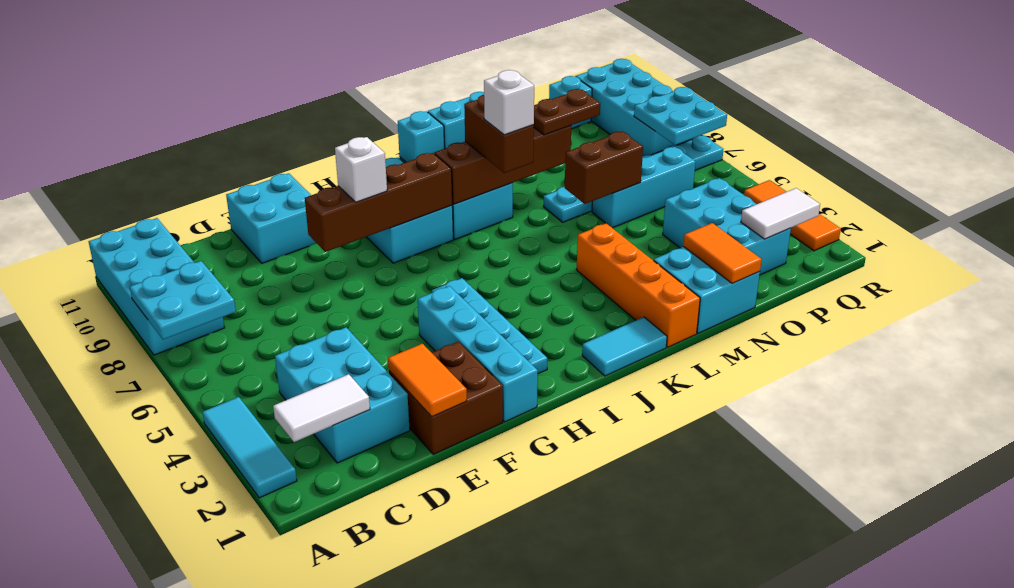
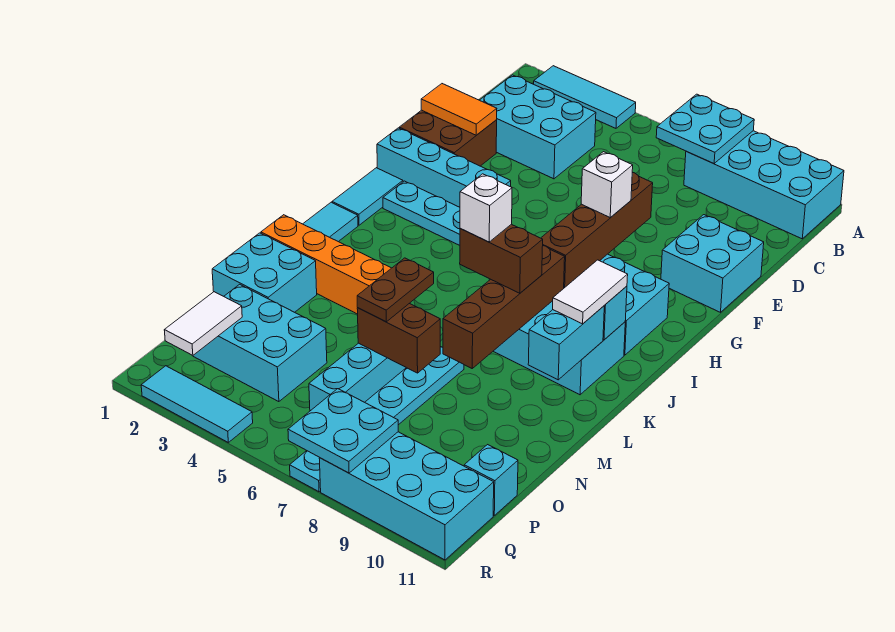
white tile B2:C2 level 2 -> white tile J10:K10 level 3
none -> cyan tile H1:I1 level 1
brown brick M6:N6 level 2 -> brown brick N6:N7 level 2
brown plate M8:N8 level 3 -> brown plate M6:N6 level 3
orange tile N1:N2 level 2 -> none
orange tile R2:R4 level 1 -> cyan tile R2:R4 level 1

